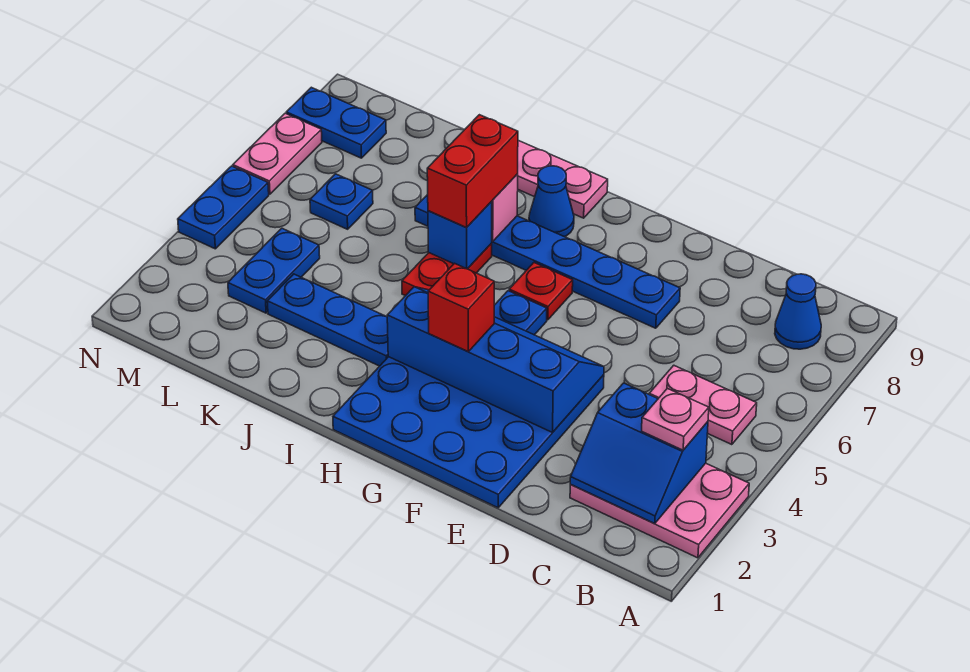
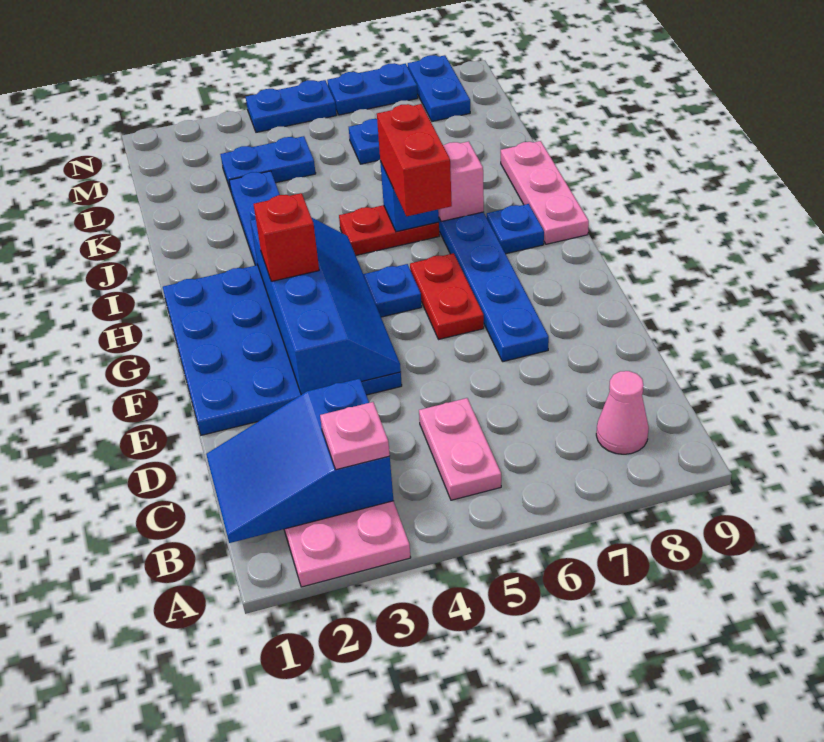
blue slope B2:C3 level 2 top 3 -> blue slope B1:C3 level 2 top 3
blue cone B8 level 1 -> pink cone B8 level 1
red plate G6 level 1 -> red plate F6:G6 level 1
blue cone H8 level 1 -> blue plate H8 level 1
red brick I6:I7 level 3 -> red brick H6:I6 level 3
pink plate N6:N7 level 1 -> blue plate N6:N7 level 1

